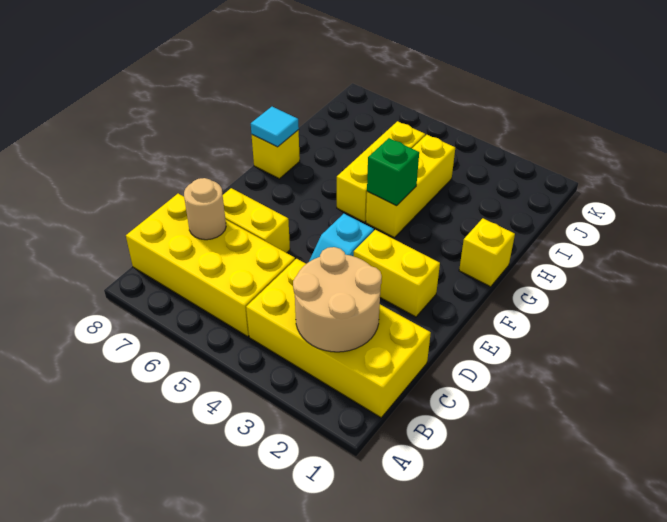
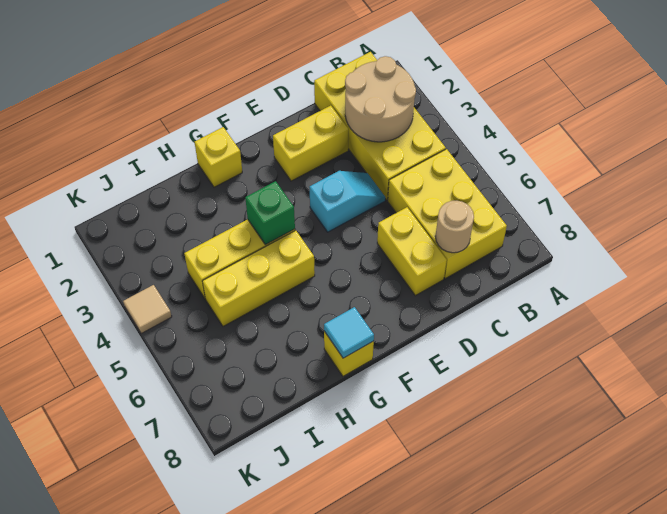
yellow brick B5:C8 level 1 -> yellow brick B5:C7 level 1
yellow brick E2:E3 level 1 -> yellow brick D2:E2 level 1
none -> tan tile K4 level 1

